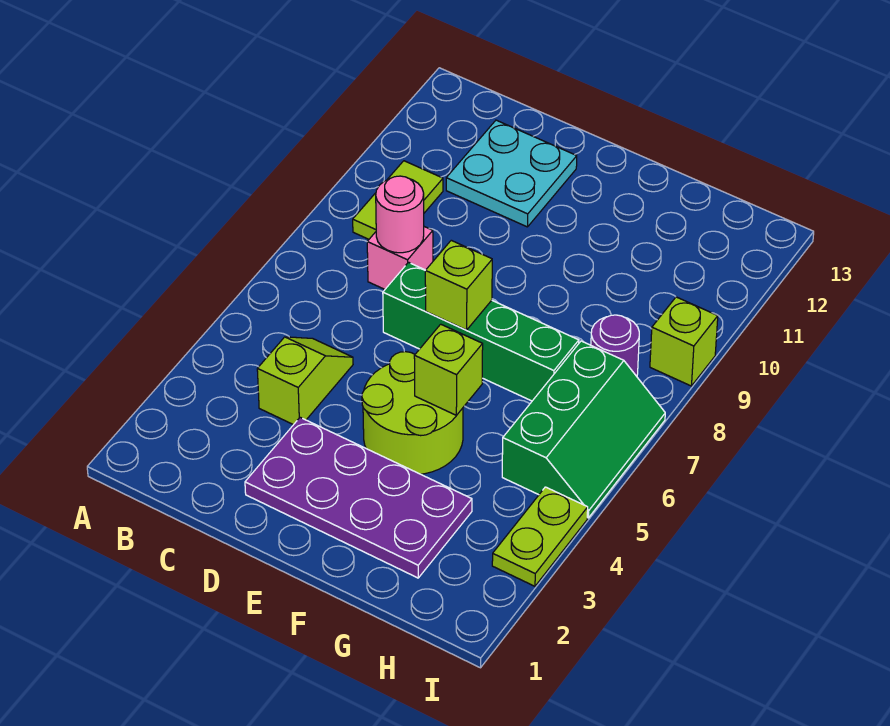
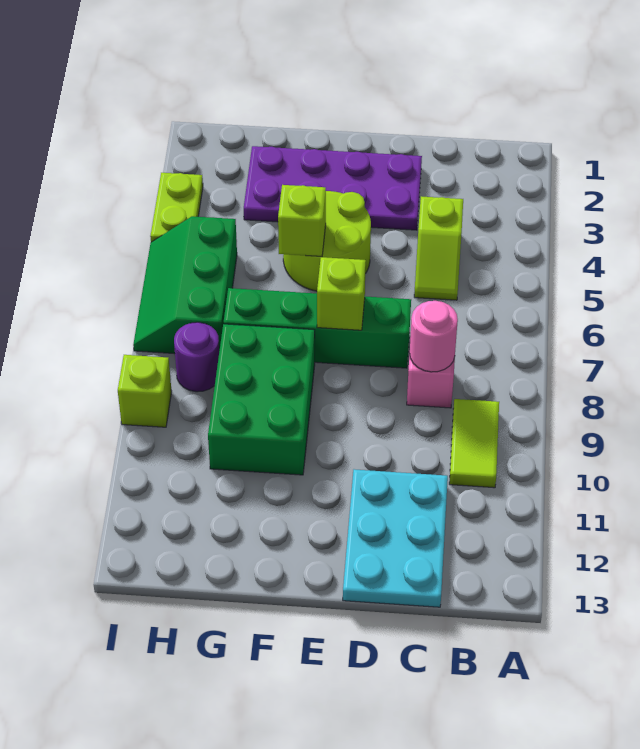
cyan plate C11:D12 level 1 -> cyan plate C11:D13 level 1
none -> green brick F8:G10 level 1

